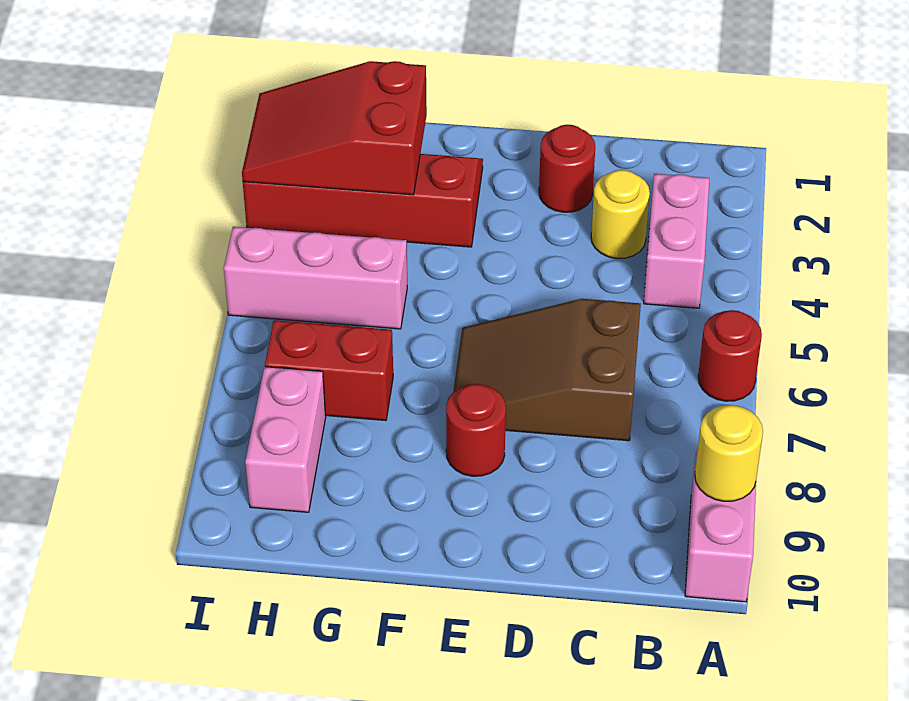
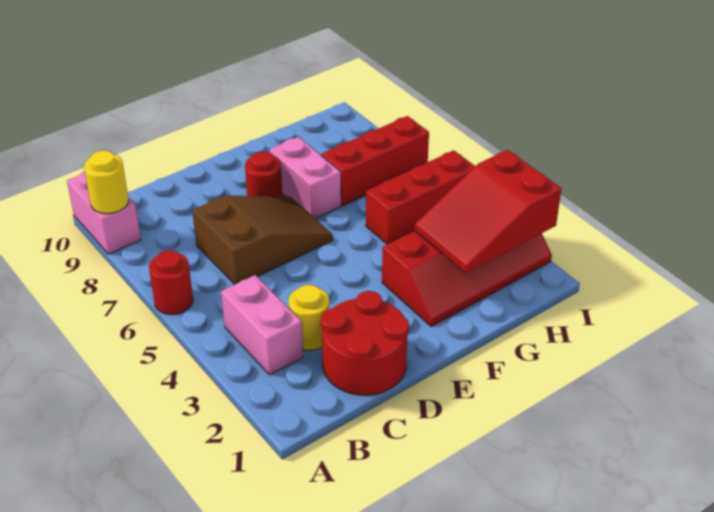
red round brick D2 level 1 -> red round brick C1:D2 level 1
red slope G2:I3 level 2 top G -> red slope G2:I3 level 2 top I
pink brick G5:I5 level 1 -> red brick G5:I5 level 1
red brick G7:H7 level 1 -> red brick G7:I7 level 1
pink brick H8:H9 level 1 -> pink brick F7:F8 level 1

